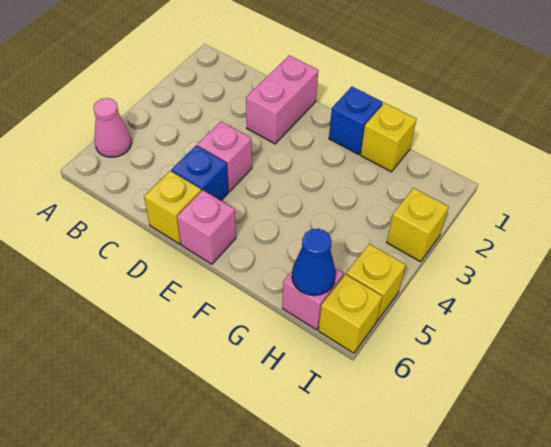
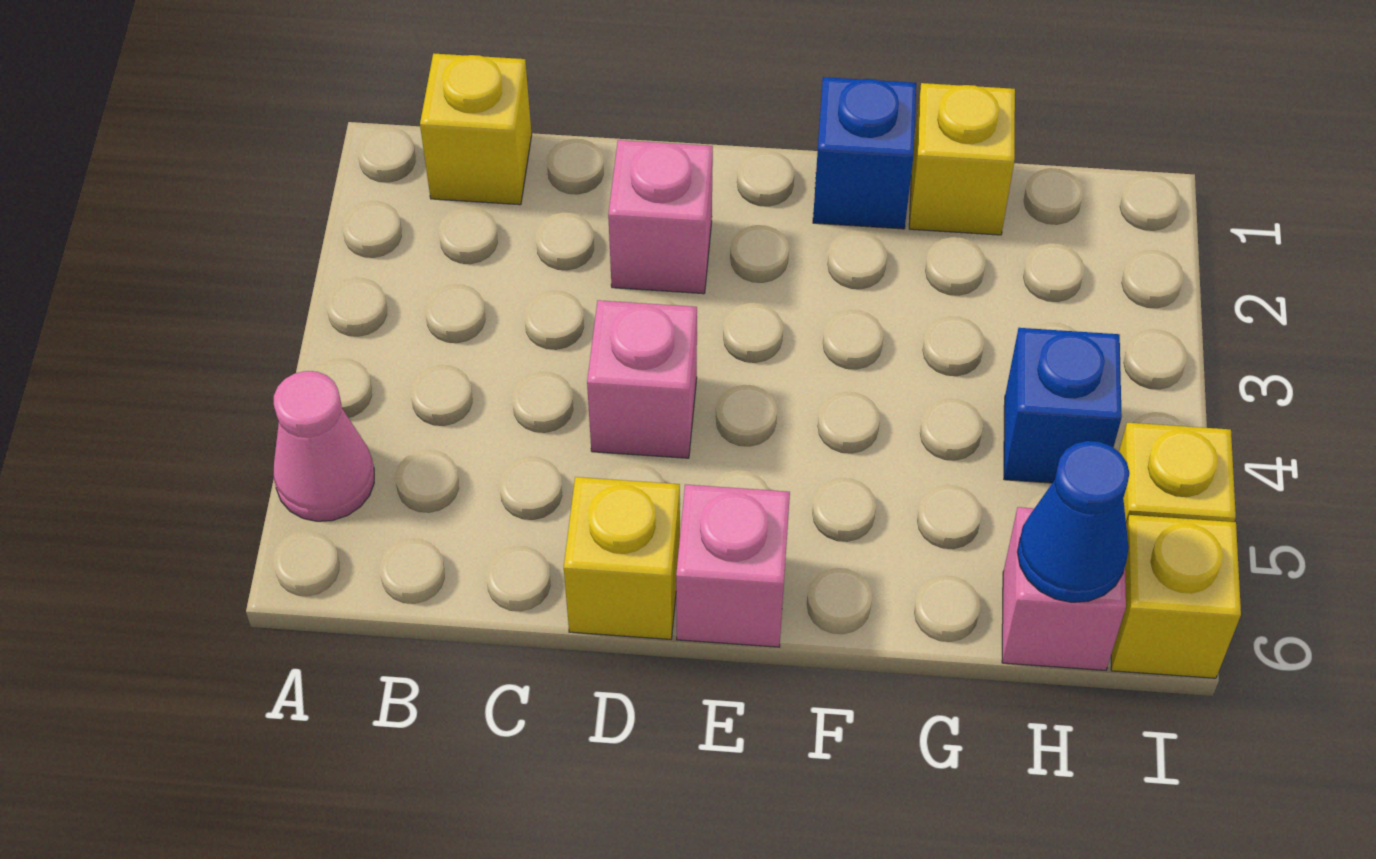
pink brick D1:D2 level 1 -> pink brick D2 level 1
blue brick D5 level 1 -> blue brick H4 level 1
yellow brick I3 level 1 -> yellow brick B1 level 1

